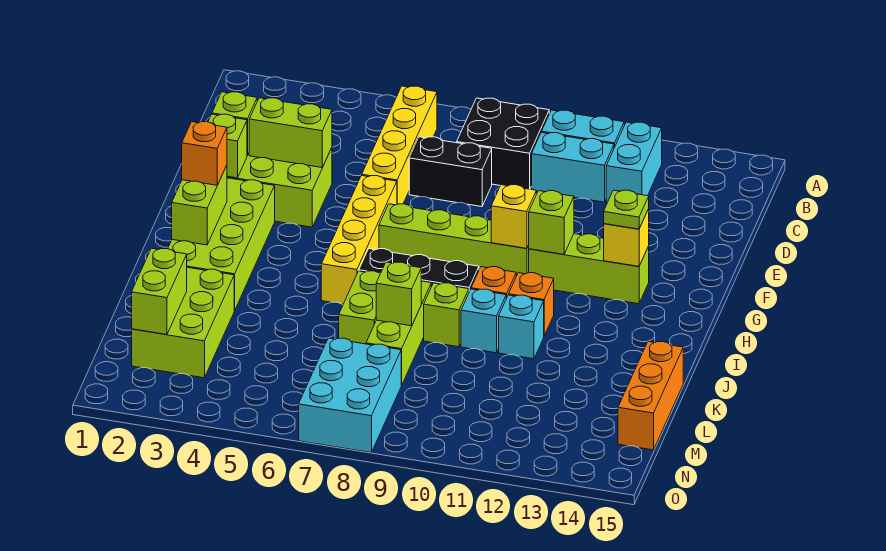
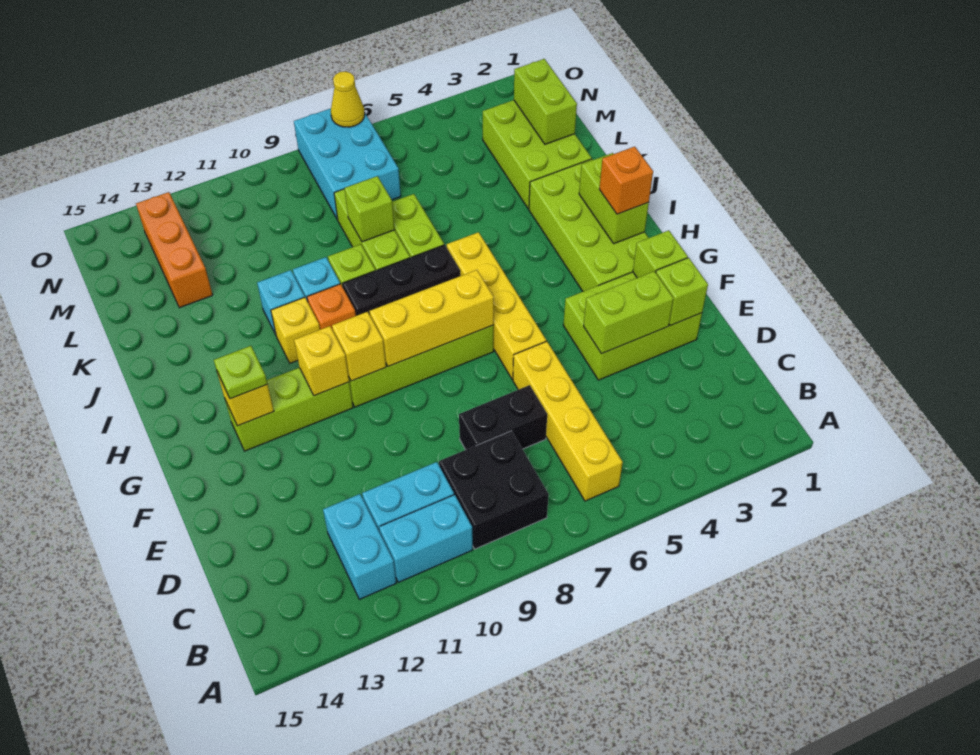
none -> yellow brick G7:G9 level 2
lime brick G11 level 2 -> yellow brick G11 level 2
orange brick I11 level 1 -> yellow brick I11 level 1
orange brick K15:M15 level 1 -> orange brick L13:N13 level 1
none -> yellow cone O7 level 2

